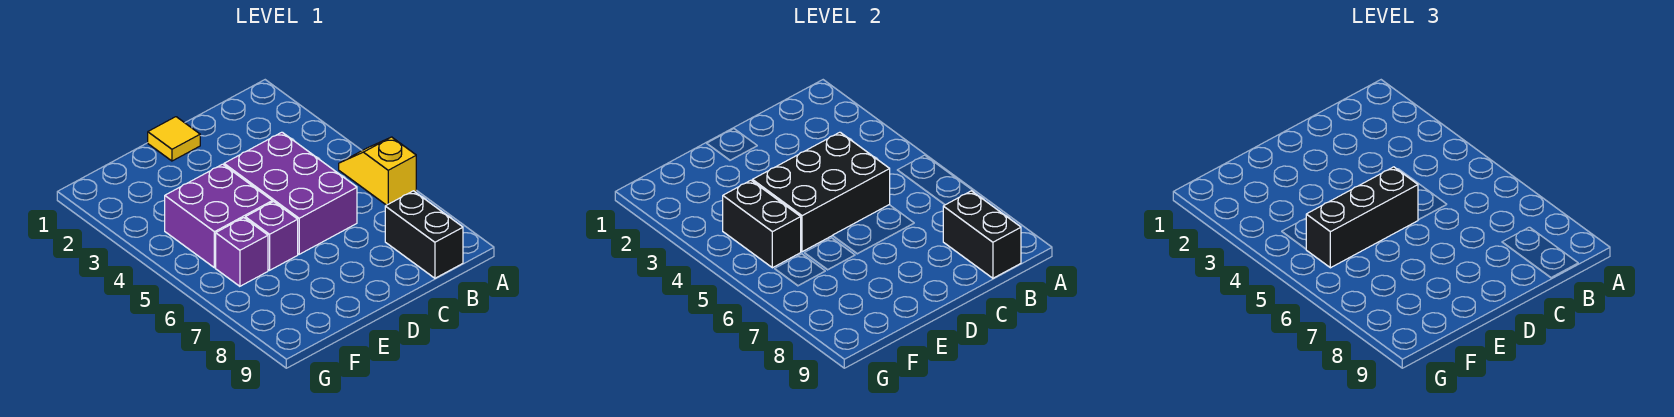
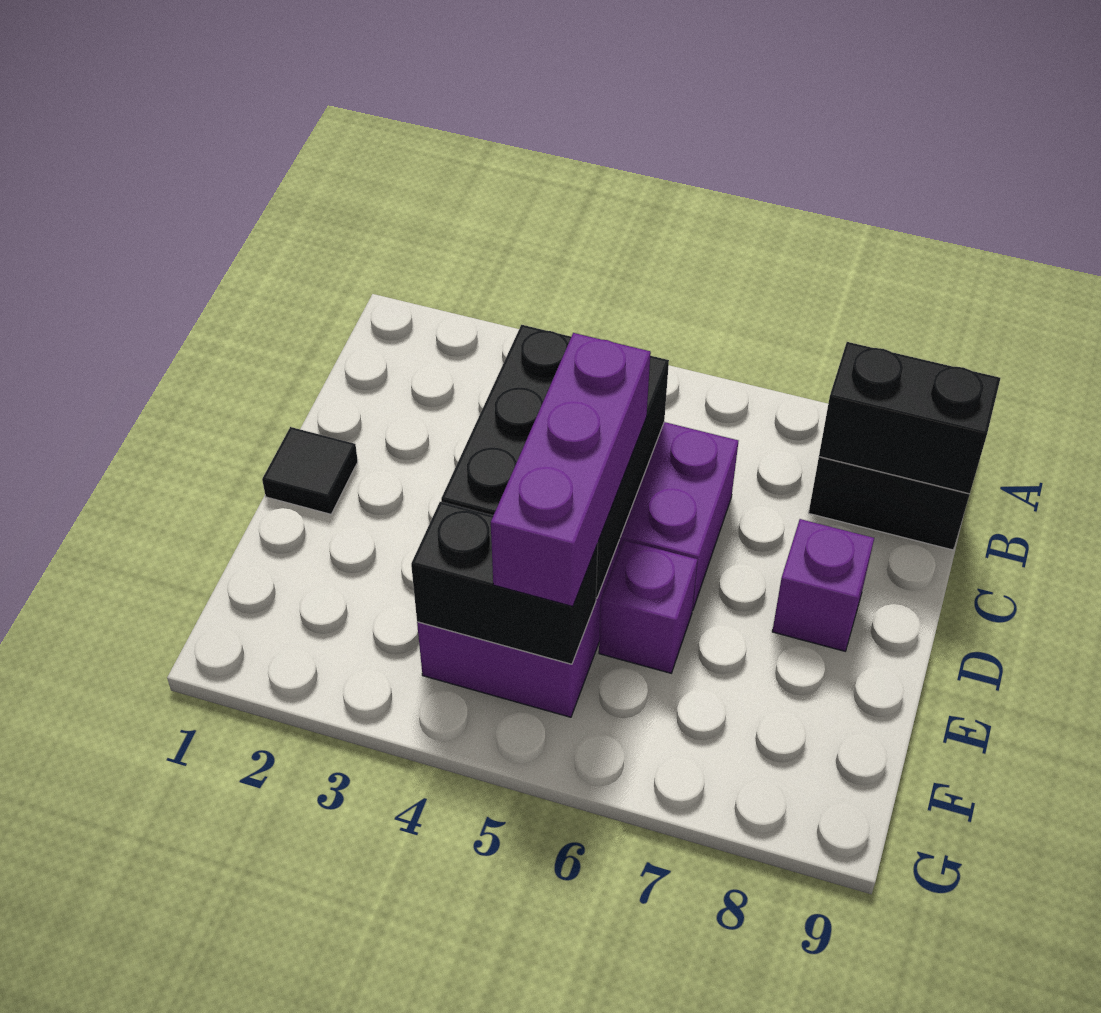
yellow slope A5:A6 level 1 top 6 -> none
yellow tile D1 level 1 -> black tile D1 level 1
black brick D5:F5 level 3 -> purple brick D5:F5 level 3
purple brick F6 level 1 -> purple brick D8 level 1

